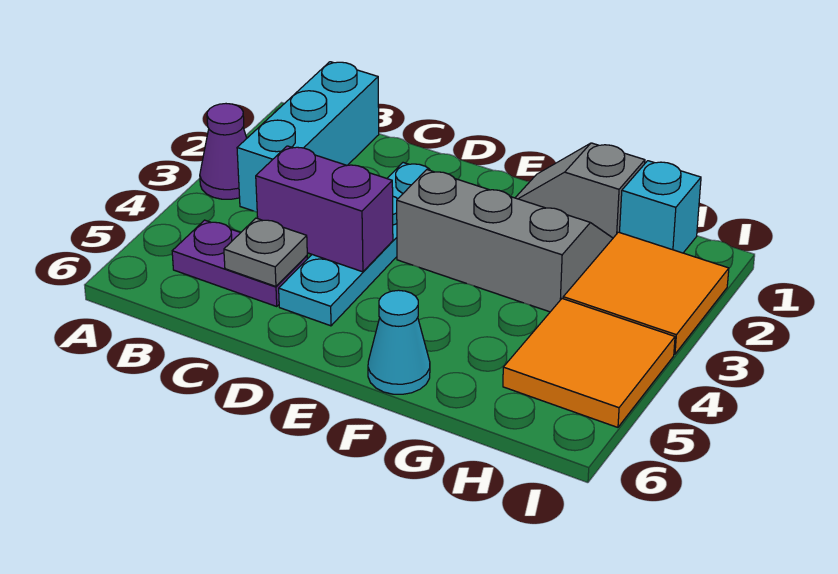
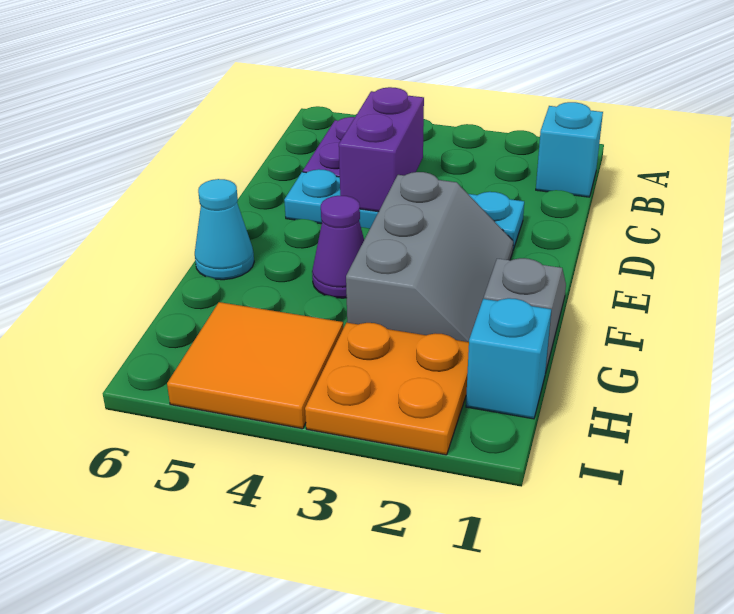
purple cone A3 level 1 -> purple cone F4 level 1
cyan brick B1:B3 level 1 -> cyan brick B1 level 1
grey plate C5 level 2 -> none
orange tile H2:I3 level 1 -> orange plate H2:I3 level 1

